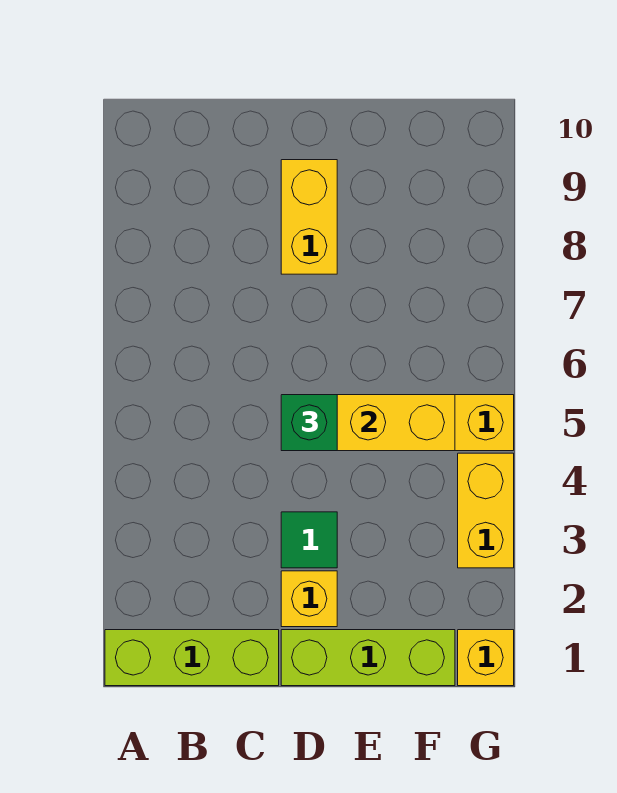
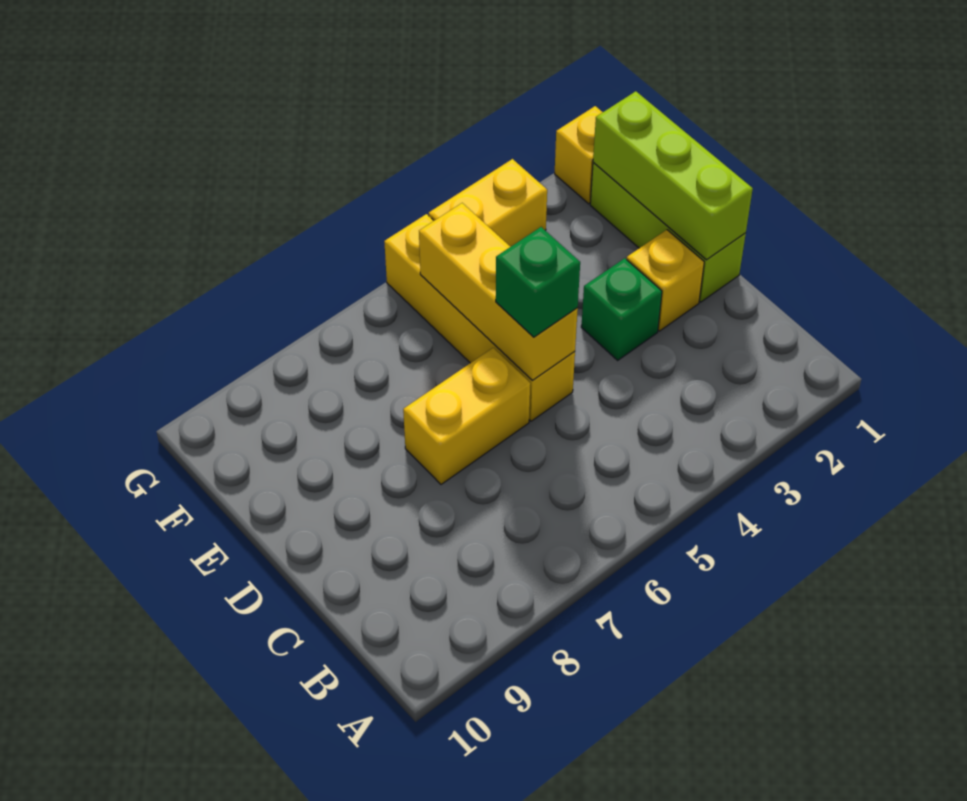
lime brick A1:C1 level 1 -> lime brick D1:F1 level 2
green tile D3 level 1 -> green brick D3 level 1
yellow brick D8:D9 level 1 -> yellow brick D6:D7 level 1

